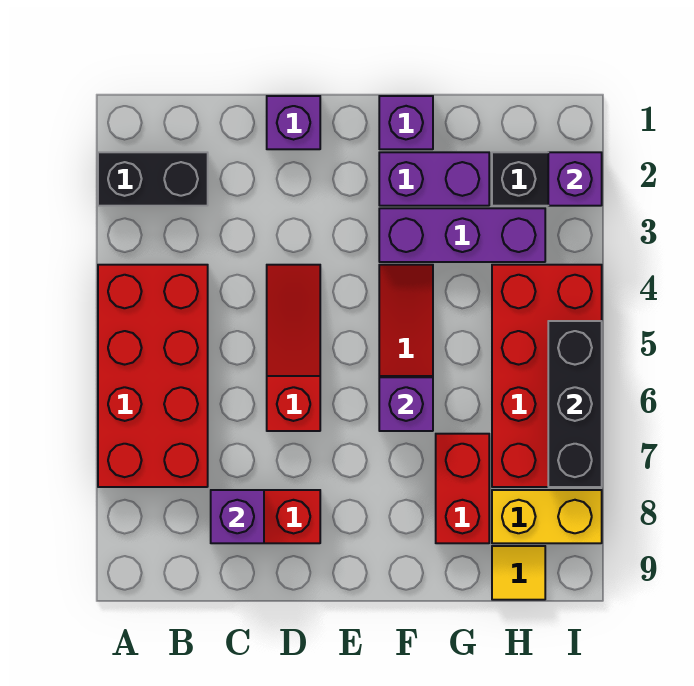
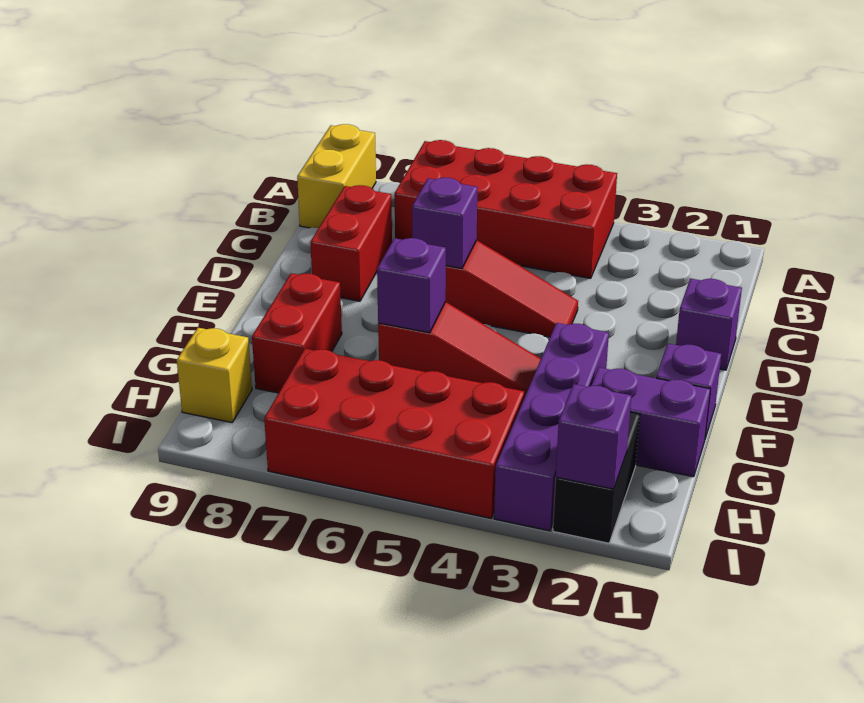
black brick A2:B2 level 1 -> none
purple brick C8 level 2 -> purple brick D6 level 2
purple brick F2:G2 level 1 -> purple brick G1:G2 level 1
purple brick F3:H3 level 1 -> purple brick F3:I3 level 1
red brick G7:G8 level 1 -> red brick F8:G8 level 1
yellow brick H8:I8 level 1 -> yellow brick A9:B9 level 1
yellow tile H9 level 1 -> yellow brick H9 level 1
black brick I5:I7 level 2 -> none

